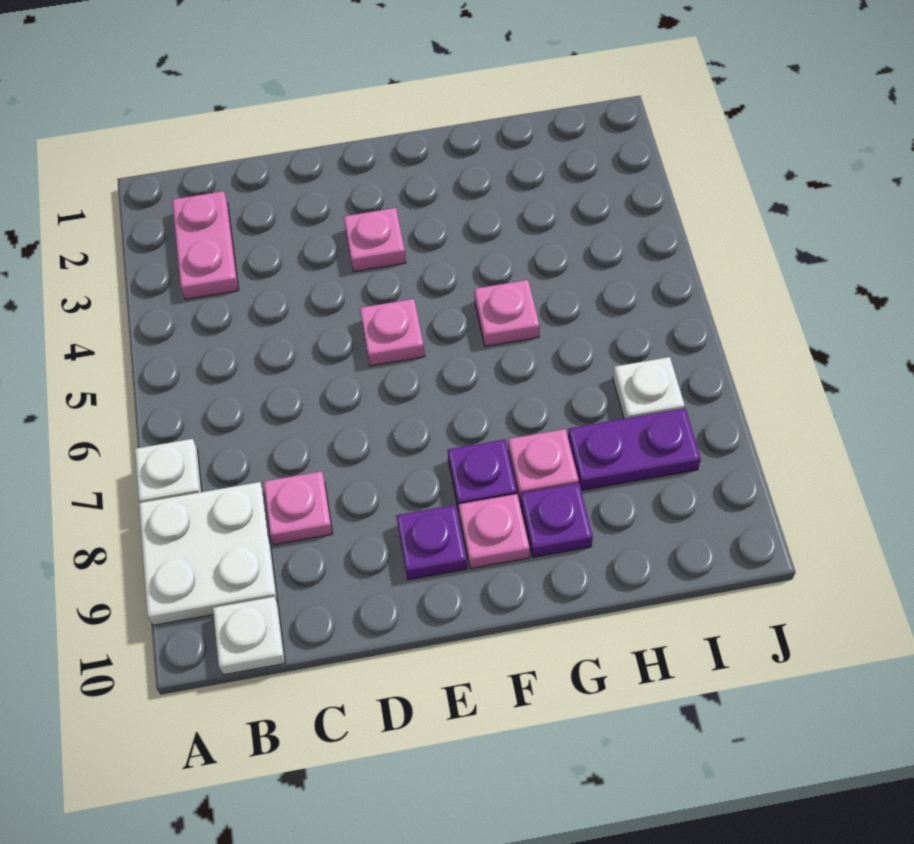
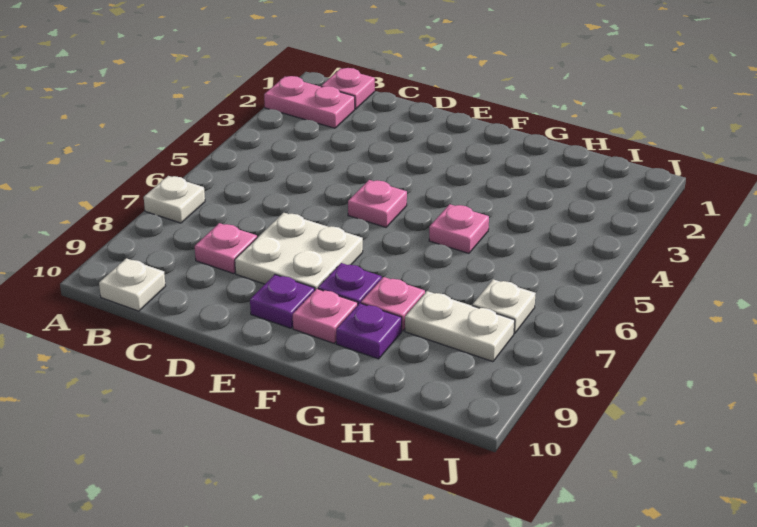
white plate A8:B9 level 1 -> white plate D7:E8 level 1
pink plate B2:B3 level 1 -> pink plate A2:B2 level 1
pink plate E3 level 1 -> pink plate B1 level 1
purple plate H8:I8 level 1 -> white plate H8:I8 level 1

